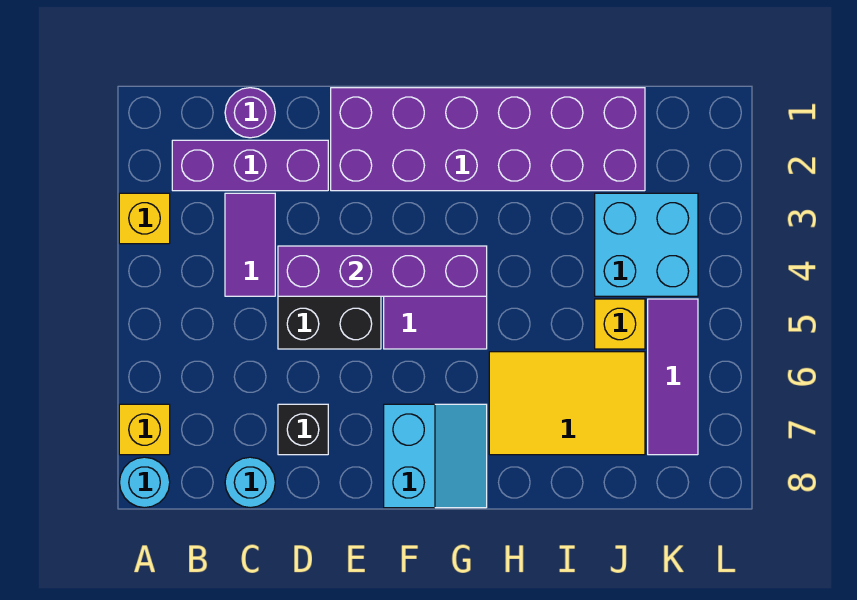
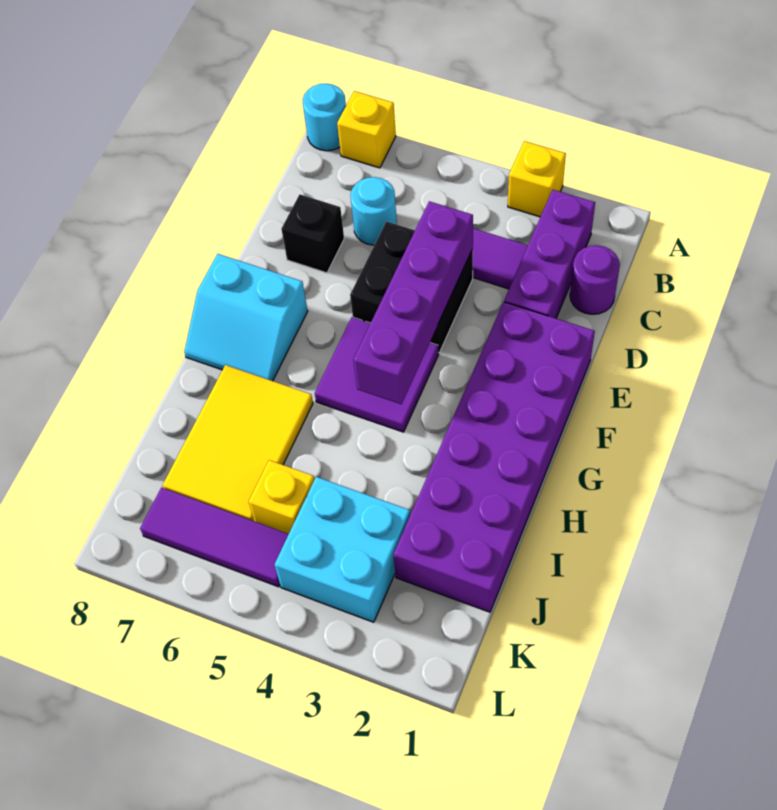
cyan round brick C8 level 1 -> cyan round brick C6 level 1

